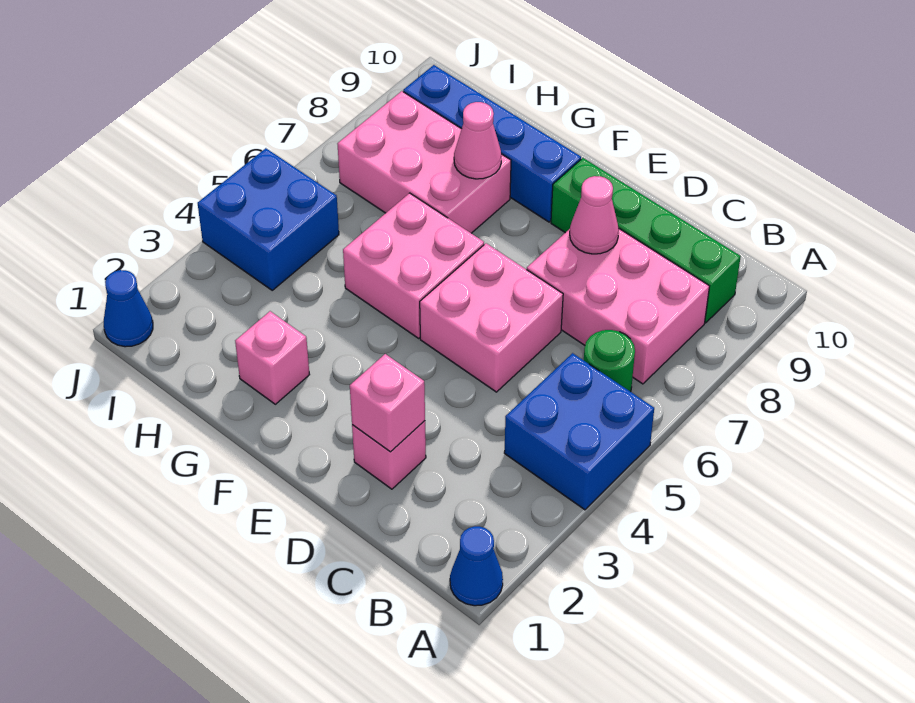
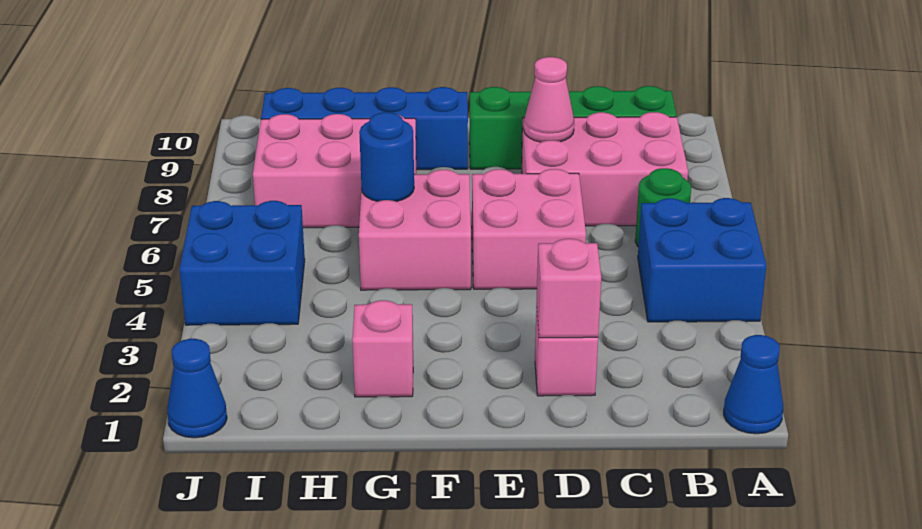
none -> blue round brick G6 level 2
pink cone G8 level 2 -> none

